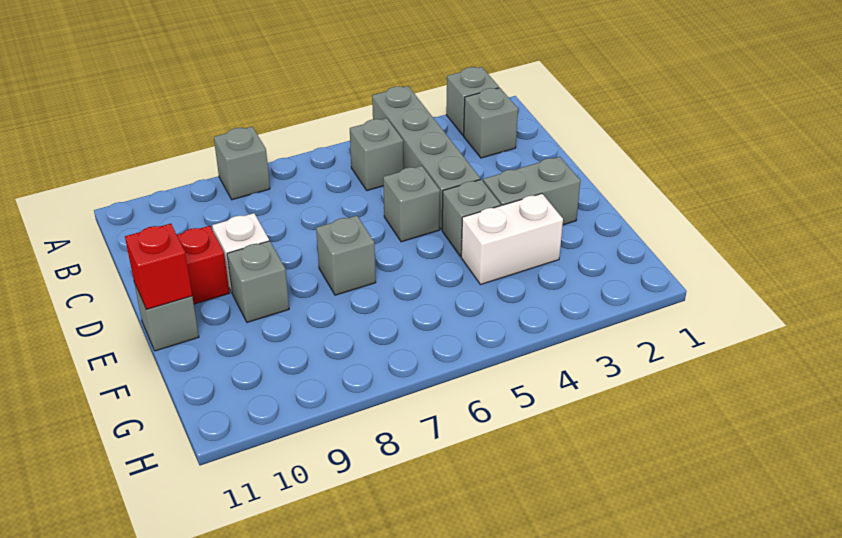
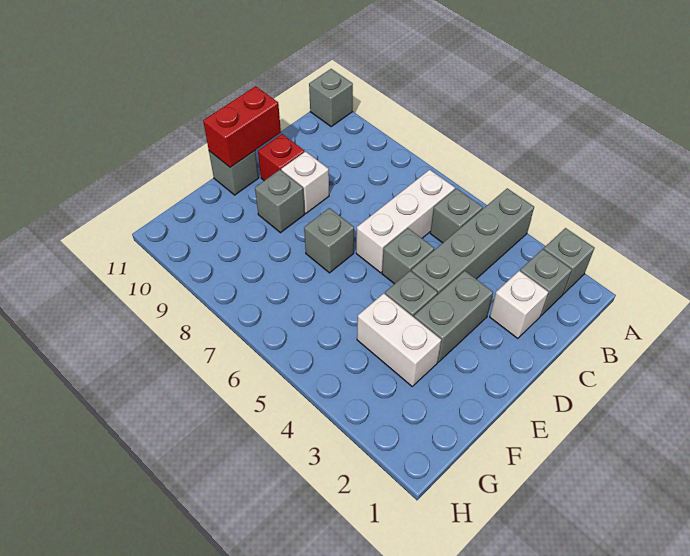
grey brick A8 level 1 -> grey brick A11 level 1
none -> white brick B6:D6 level 1
none -> white brick C2 level 1
grey brick E2:E3 level 1 -> grey brick D3:E3 level 1
red brick E11 level 2 -> red brick D11:E11 level 2

